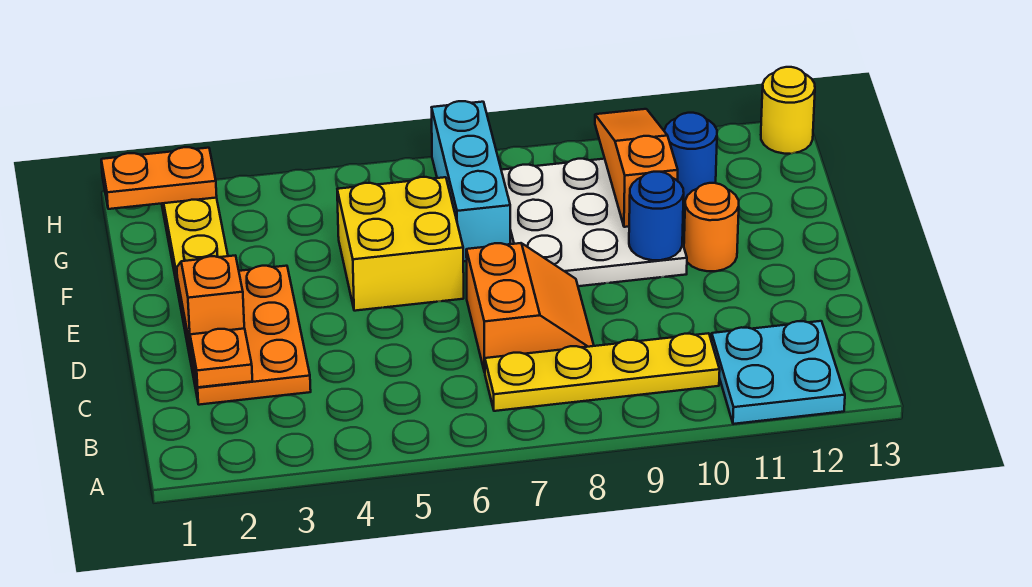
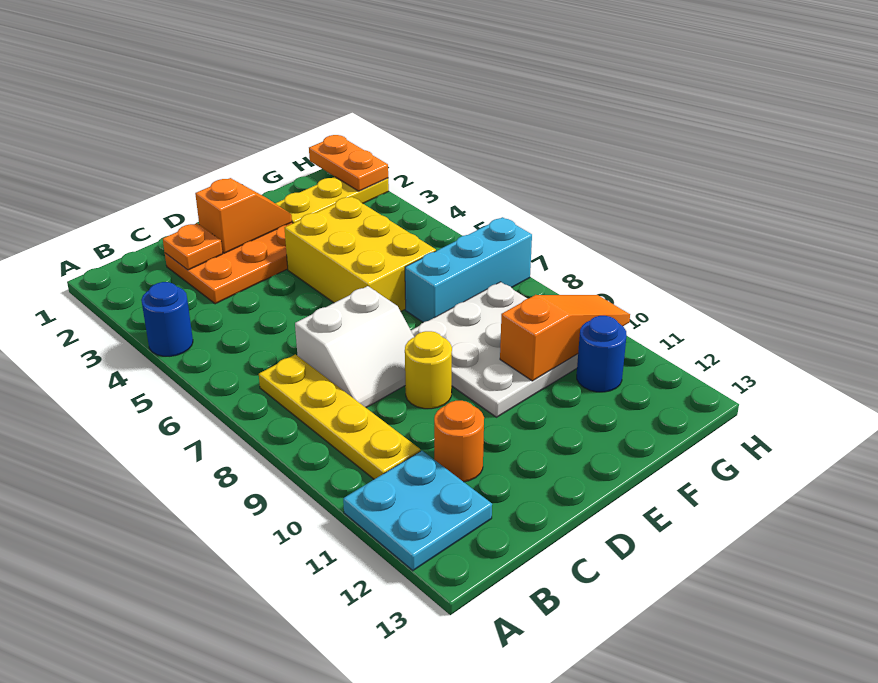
orange slope C7:D8 level 1 top 7 -> white slope C7:D8 level 1 top 7
yellow brick E5:F6 level 1 -> yellow brick E4:F6 level 1
blue round brick E10 level 2 -> blue round brick A4 level 1
orange round brick E11 level 1 -> orange round brick C11 level 1
yellow round brick H13 level 1 -> yellow round brick D9 level 1

